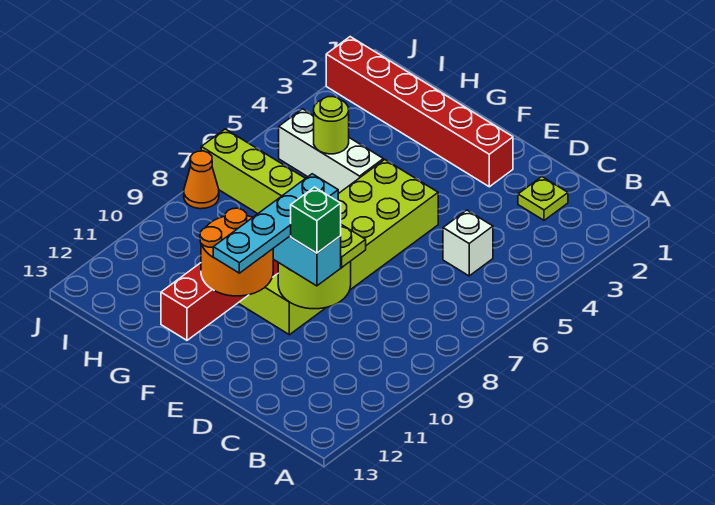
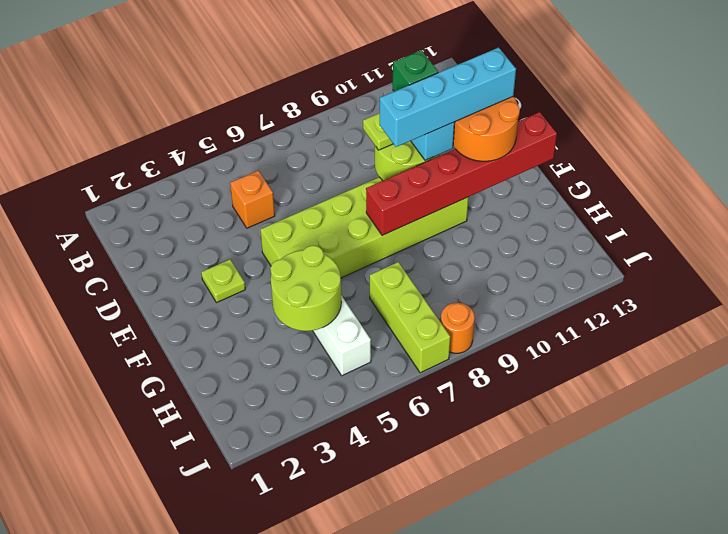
lime plate C2 level 1 -> lime plate E3 level 1
white brick C5 level 1 -> orange brick C5 level 1
red brick E2:J2 level 1 -> none
cyan plate E9:E12 level 4 -> cyan brick E9:E12 level 4
lime round brick H5 level 2 -> lime round brick G4:H5 level 2
orange cone J8 level 1 -> orange round brick J8 level 1

